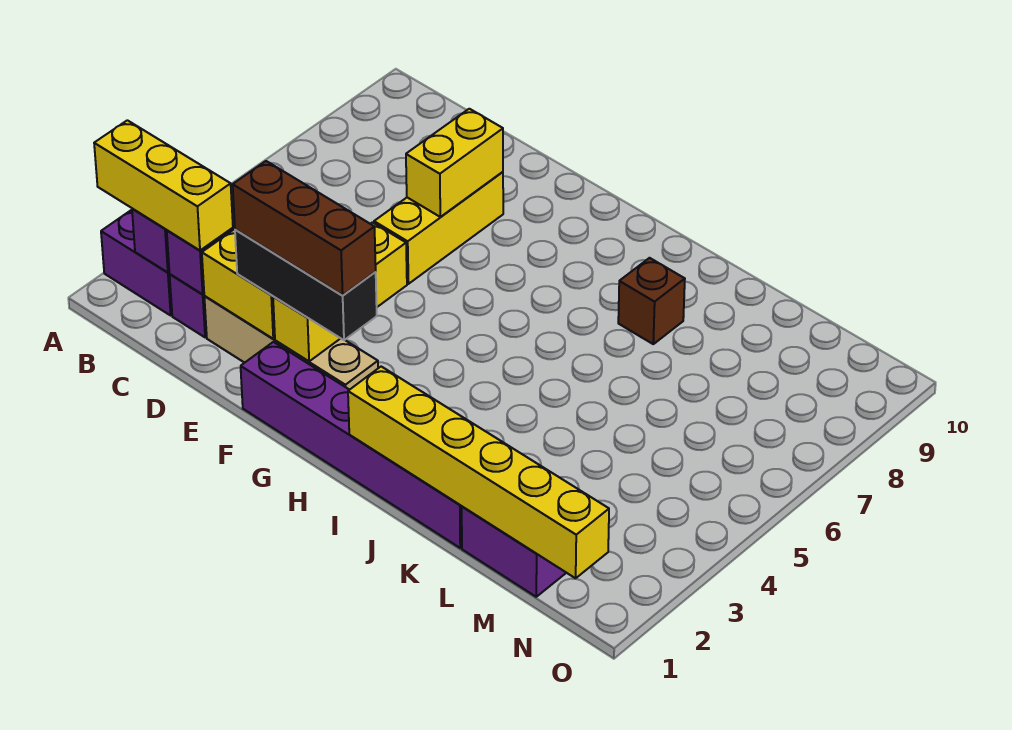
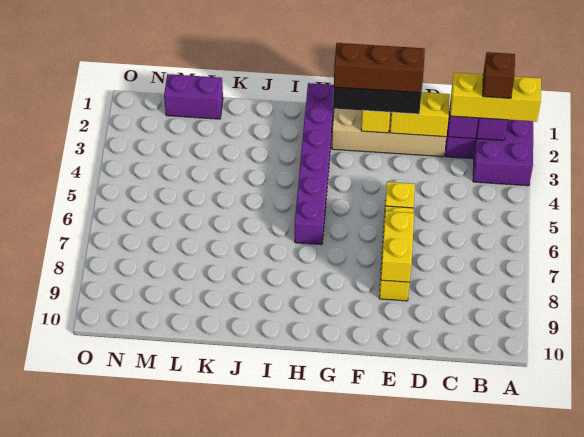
purple brick F1:K1 level 1 -> purple brick H1:H6 level 1
yellow brick I1:N1 level 2 -> none
brown brick J8 level 1 -> brown brick B2 level 4

